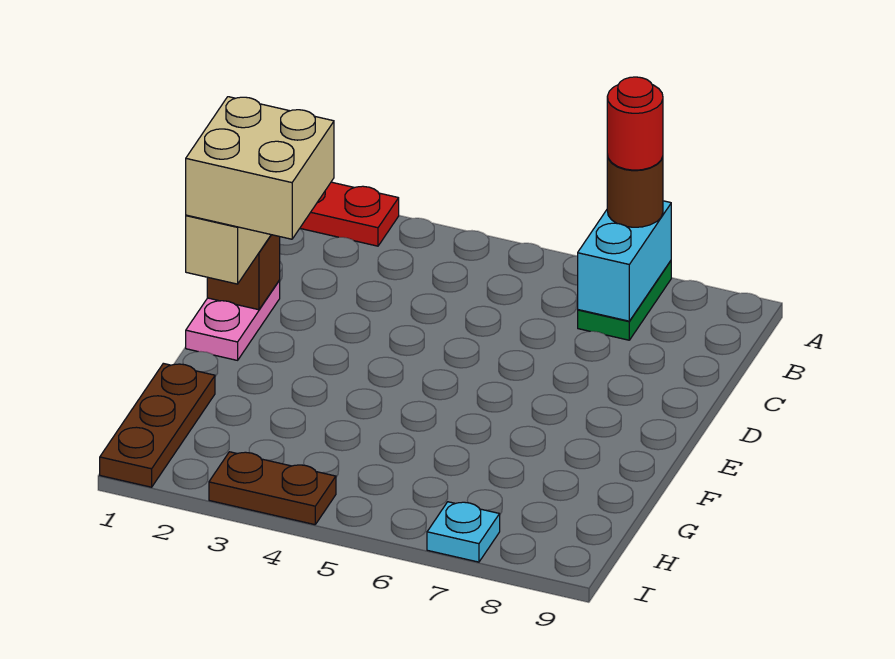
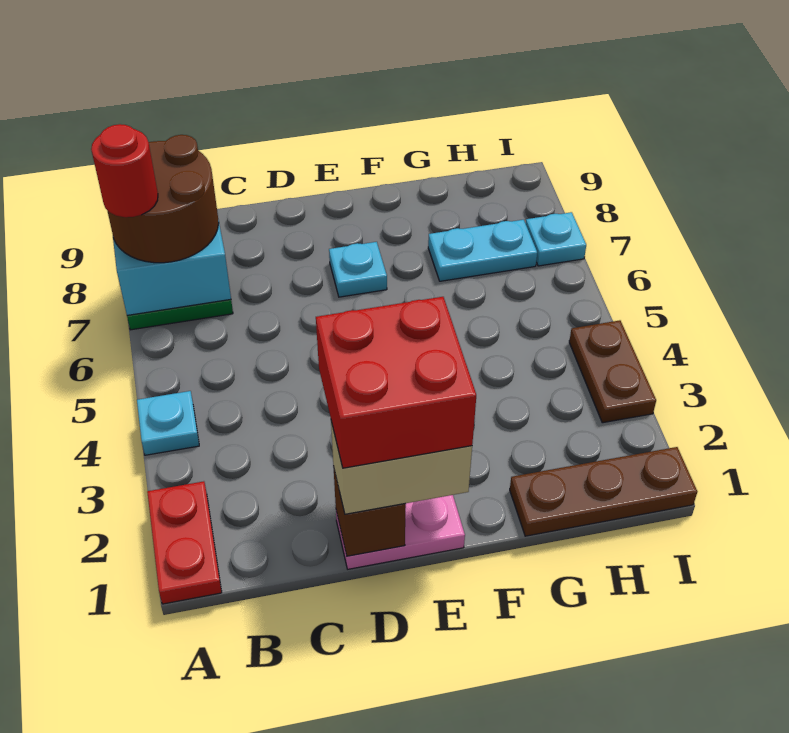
none -> cyan plate A4 level 1
brown round brick A7 level 3 -> brown round brick A7:B8 level 3
tan brick D1:E2 level 4 -> red brick D1:E2 level 4
none -> cyan plate E7 level 1
none -> cyan plate G7:H7 level 1

